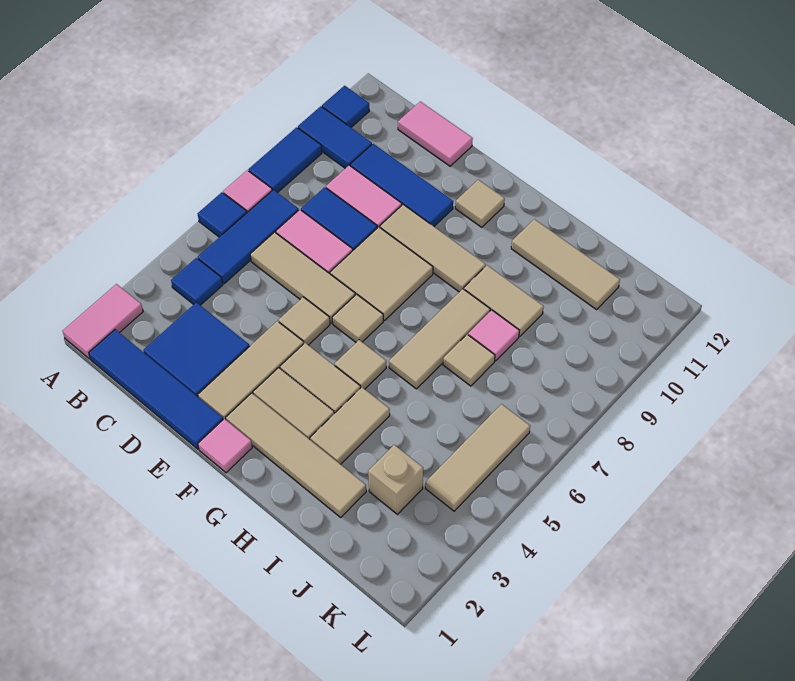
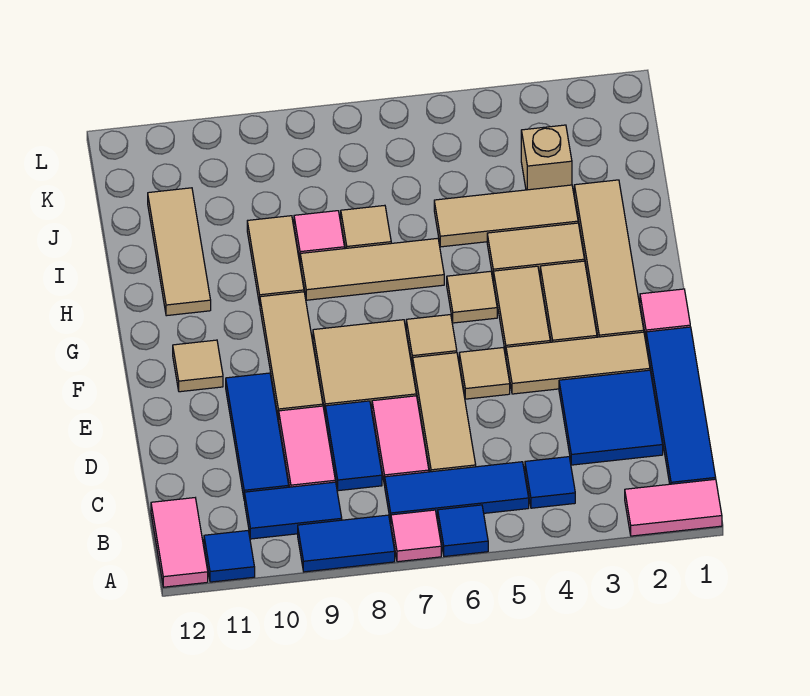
blue tile A10:B10 level 1 -> blue tile B9:B10 level 1
pink tile C12:D12 level 1 -> pink tile A12:B12 level 1
tan tile K4:K6 level 1 -> tan tile I3:I5 level 1

